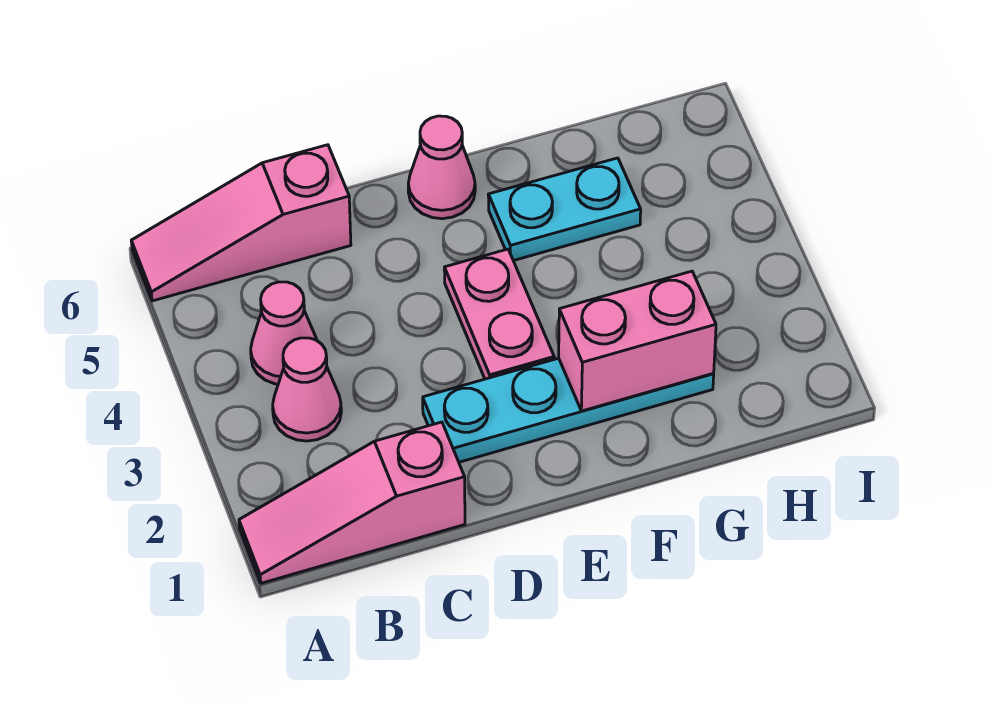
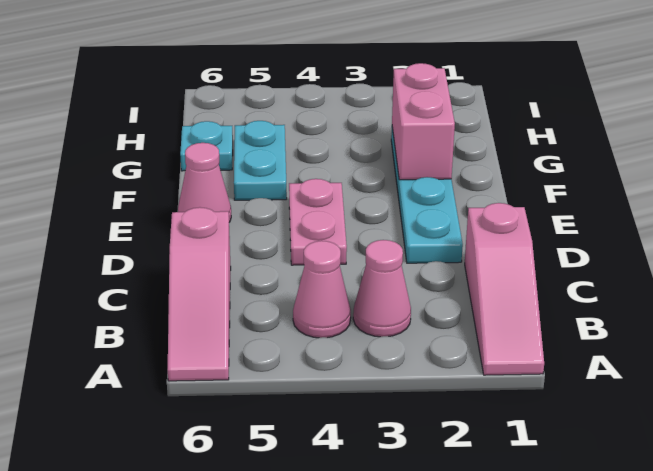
pink plate E3:E4 level 1 -> pink plate D4:E4 level 1
none -> cyan plate G6 level 1

